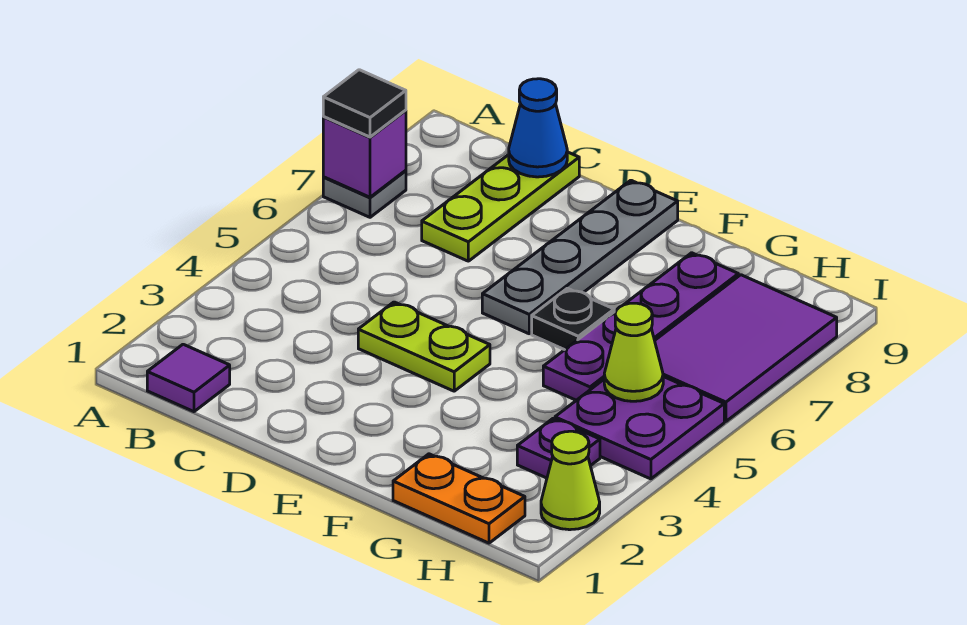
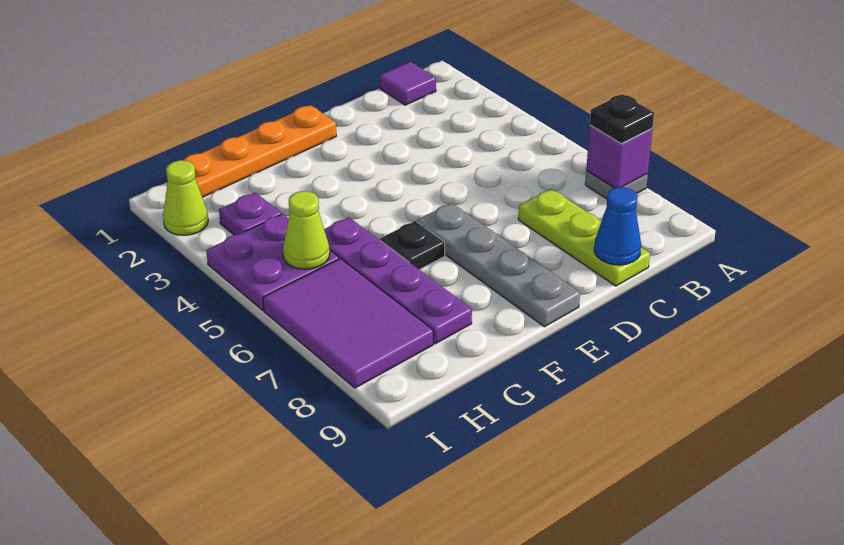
black tile A7 level 3 -> black plate A7 level 3
lime plate D4:E4 level 1 -> none
orange plate G1:H1 level 1 -> orange plate E1:H1 level 1

